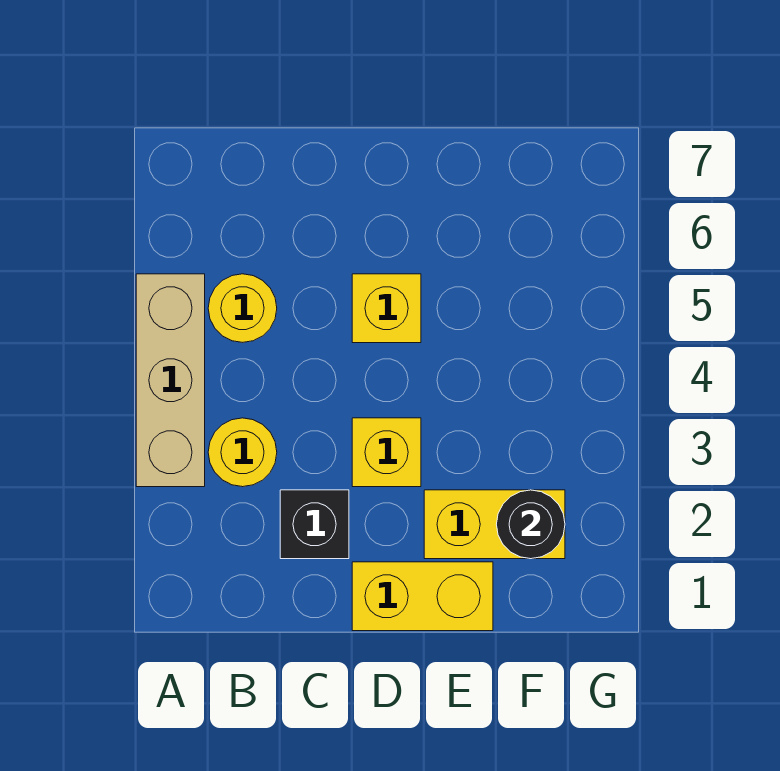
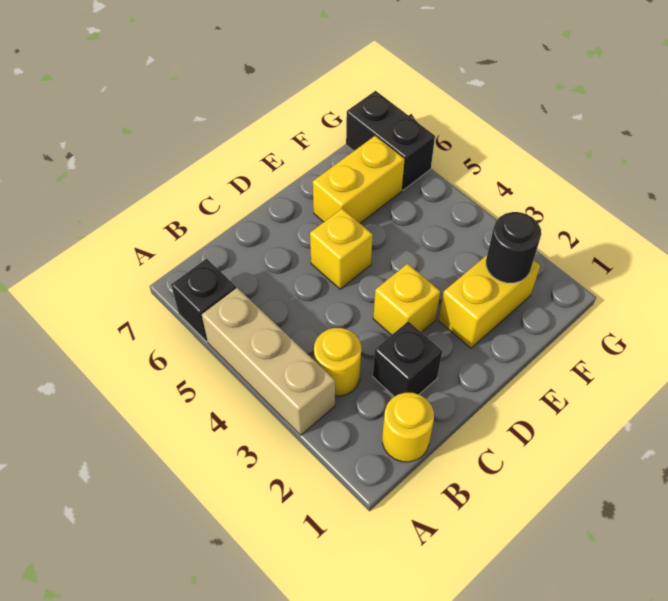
none -> black brick A6 level 1
yellow round brick B5 level 1 -> yellow round brick B1 level 1
yellow brick D1:E1 level 1 -> yellow brick E6:F6 level 1
none -> black brick G6:G7 level 1

